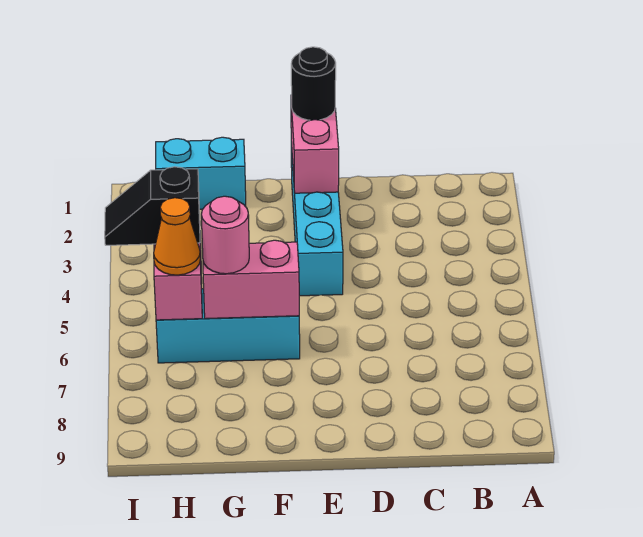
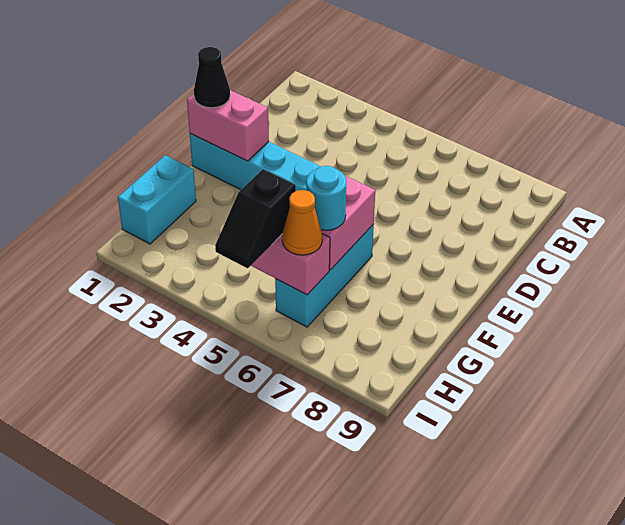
black round brick E1 level 3 -> black cone E1 level 3
pink round brick G6 level 3 -> cyan round brick G6 level 3

